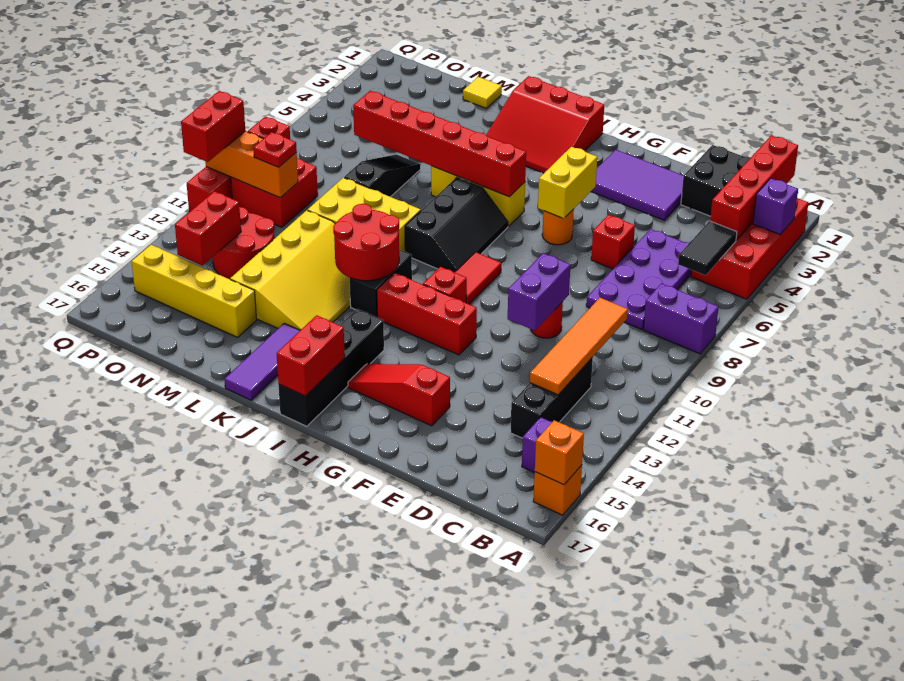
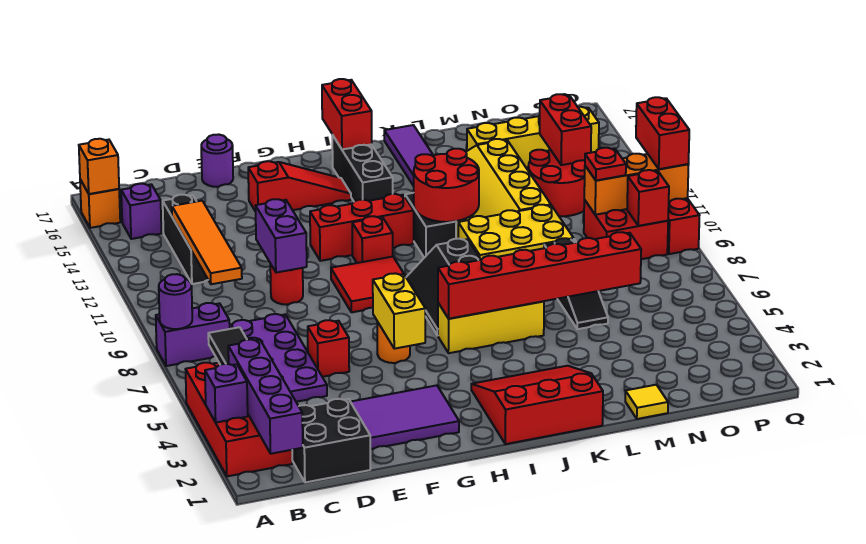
none -> purple round brick A8 level 2
red brick B1:B4 level 2 -> purple brick B1:B4 level 2
none -> purple round brick E17 level 1
red tile H9:H10 level 1 -> red tile G9:H10 level 1
black brick I14:I17 level 1 -> black brick I14:I16 level 1

